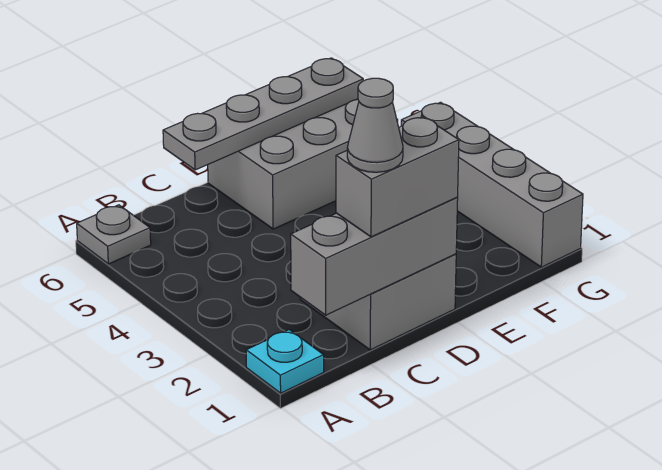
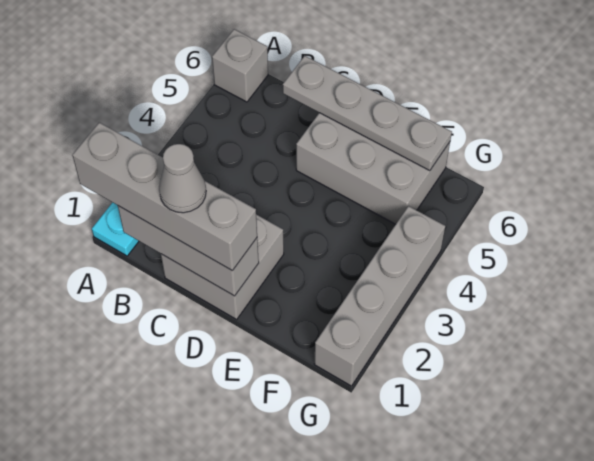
grey plate A6 level 1 -> grey brick A6 level 1
grey brick C1:D1 level 3 -> grey brick A1:D1 level 3

